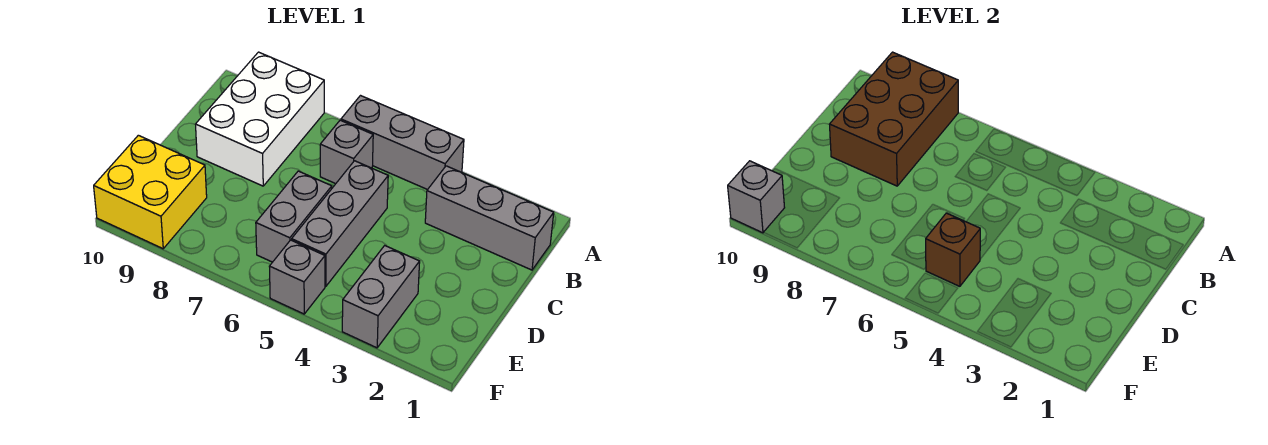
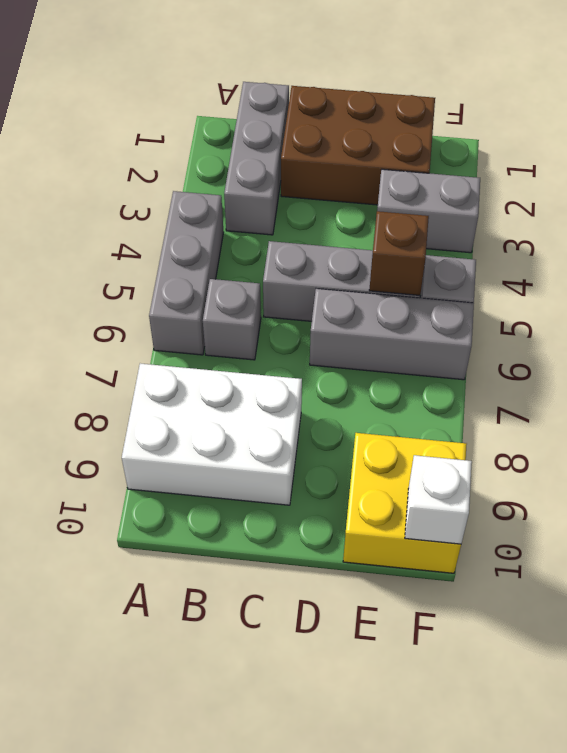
brown brick A8:C9 level 2 -> brown brick C1:E2 level 1
grey brick D6:E6 level 1 -> grey brick D6:F6 level 1
grey brick F10 level 2 -> white brick F10 level 2

